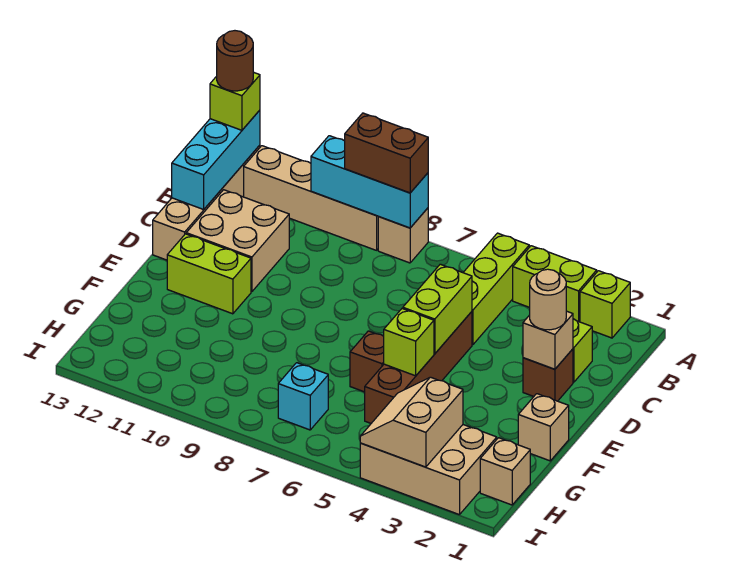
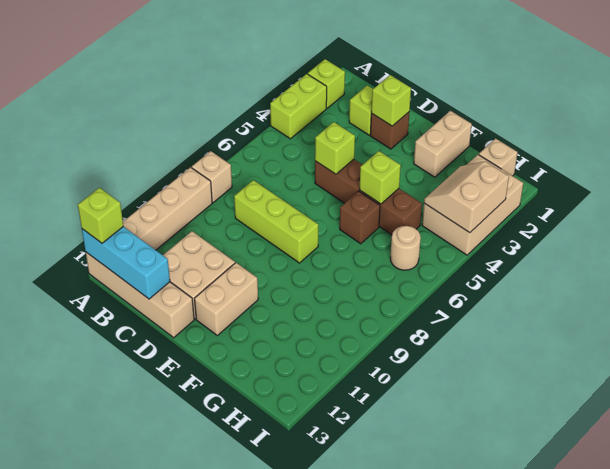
lime brick A5:C5 level 1 -> lime brick C8:E8 level 1
cyan brick A8:A10 level 2 -> none
brown brick A8:A9 level 3 -> none
brown round brick A13 level 4 -> none
tan brick D2 level 2 -> lime brick D2 level 2
tan round brick D2 level 3 -> tan round brick H6 level 1
lime brick D5:E5 level 2 -> lime brick D5 level 2
lime brick E11:E12 level 1 -> tan brick E11:E12 level 1
tan brick F1 level 1 -> tan brick F1:F2 level 1
tan slope H3:I4 level 2 top 3 -> tan slope H3:I4 level 2 top I
cyan brick H7 level 1 -> none

